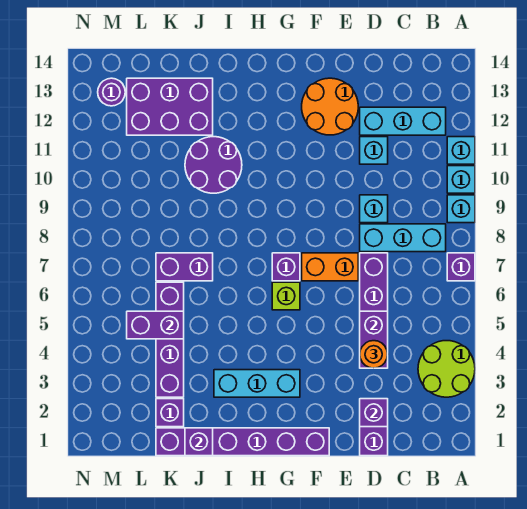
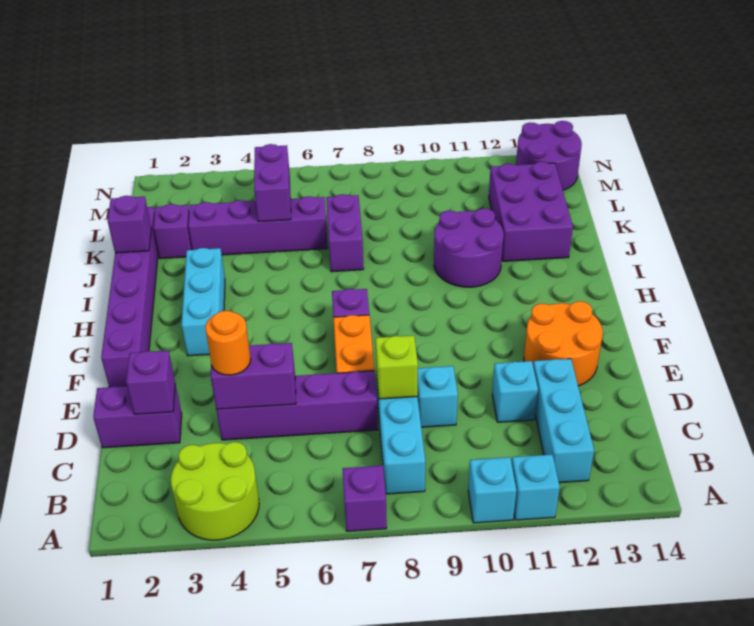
cyan brick A9 level 1 -> none
lime brick G6 level 1 -> lime brick D8 level 2
purple round brick M13 level 1 -> purple round brick M13:N14 level 1

